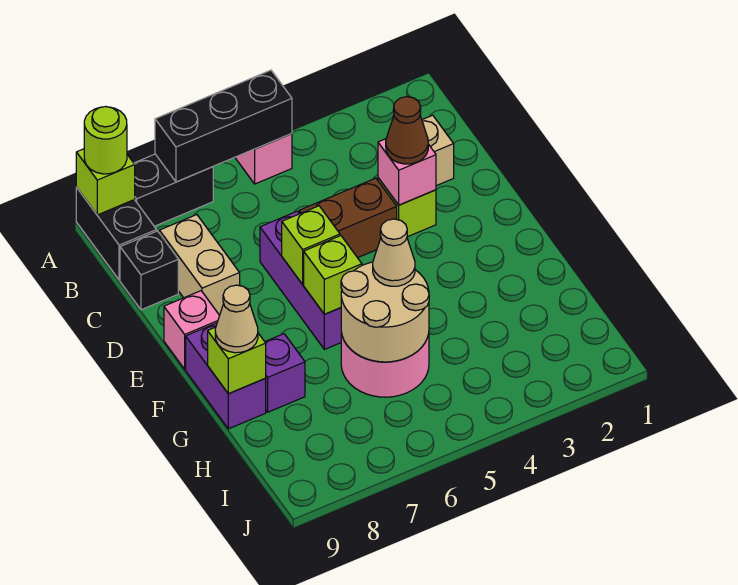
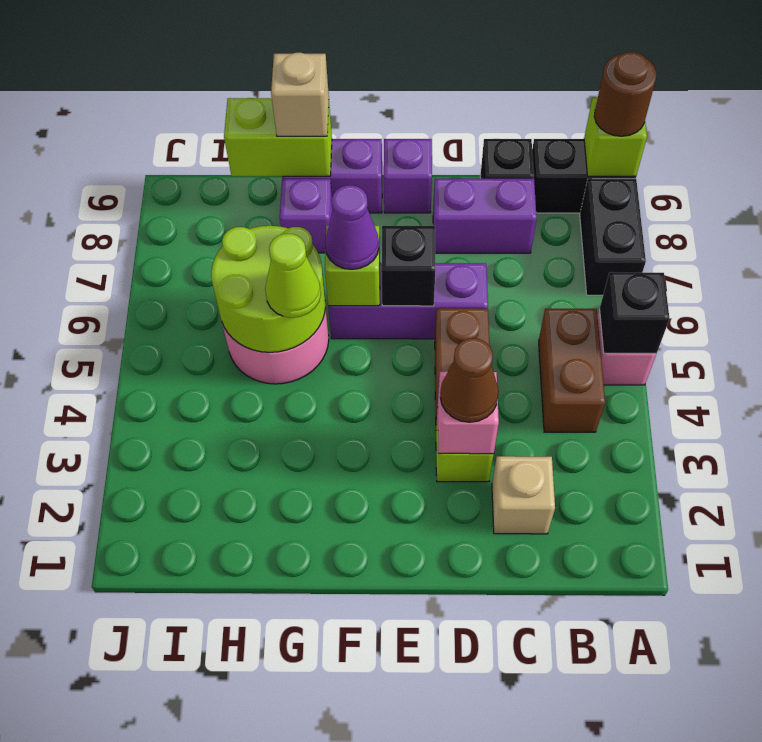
black brick A5:A7 level 2 -> black brick A5 level 2
lime round brick A9 level 3 -> brown round brick A9 level 3
none -> brown brick B4:B5 level 1
tan brick C8:D8 level 1 -> purple brick C8:D8 level 1
lime brick E6 level 2 -> black brick E6 level 2
pink brick E9 level 1 -> purple brick E9 level 1
none -> purple cone F6 level 3
tan round brick G5:H6 level 2 -> lime round brick G5:H6 level 2
tan cone G5 level 3 -> lime cone G5 level 3
lime brick G9 level 2 -> lime brick G9:H9 level 2
tan cone G9 level 3 -> tan brick G9 level 3

